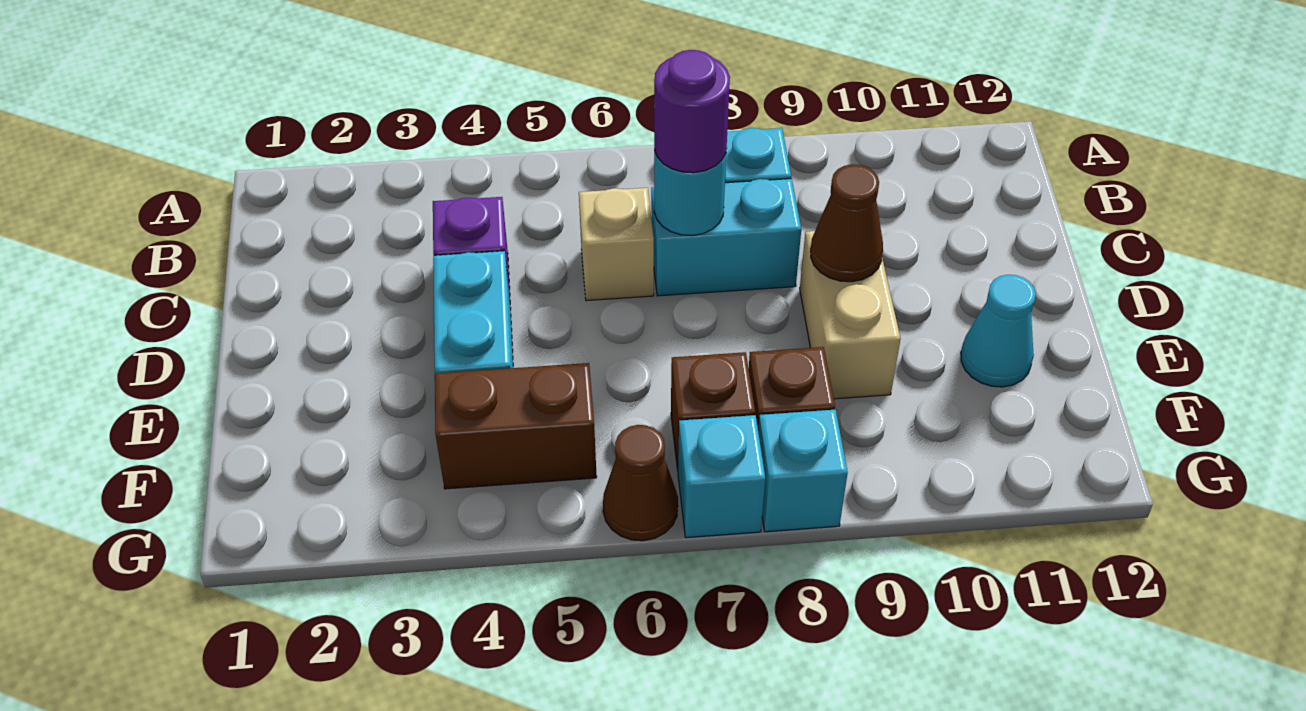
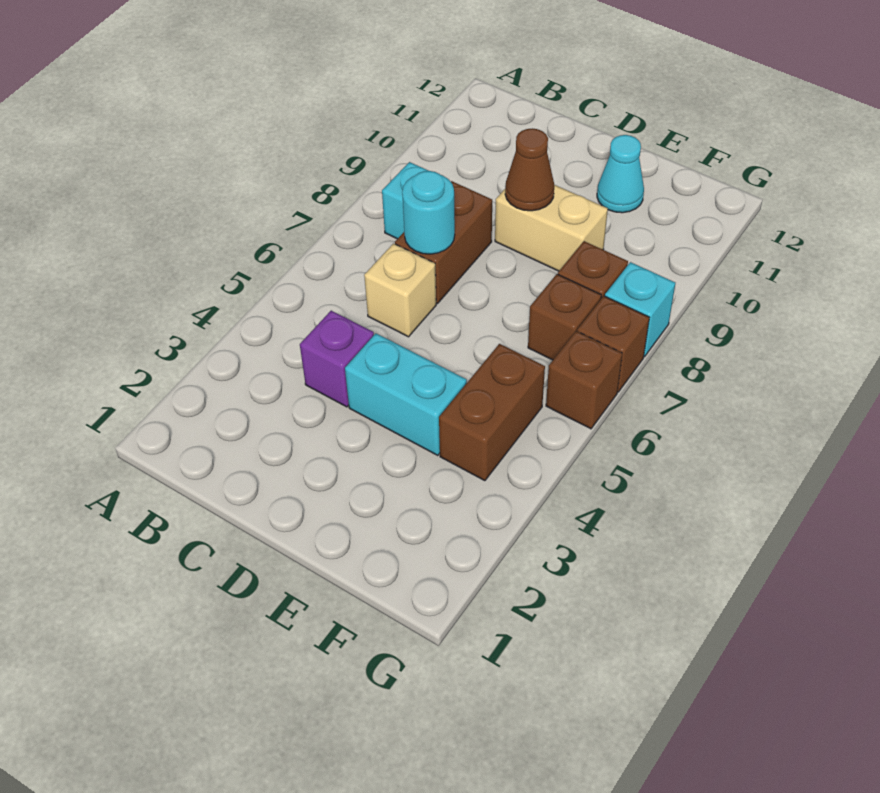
cyan brick C7:C8 level 1 -> brown brick C7:C8 level 1
purple round brick C7 level 3 -> none
brown cone G6 level 1 -> brown brick G6 level 1
cyan brick G7 level 1 -> brown brick G7 level 1

